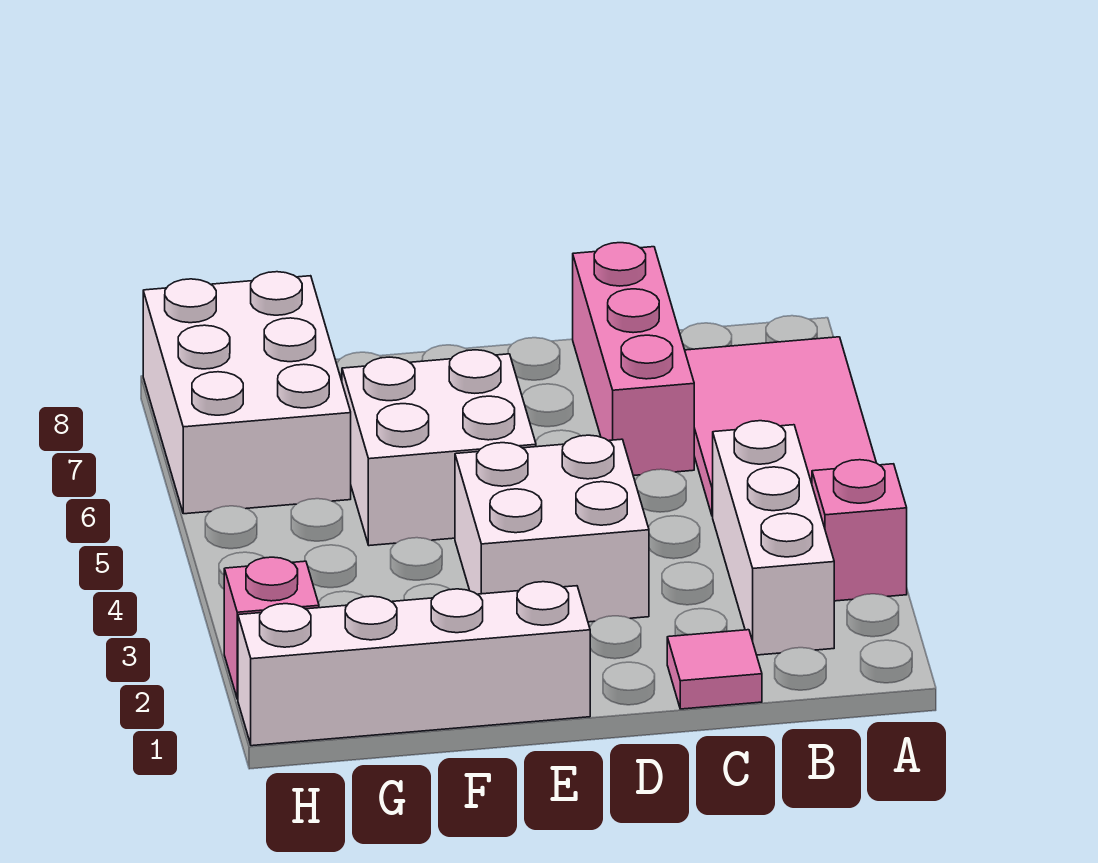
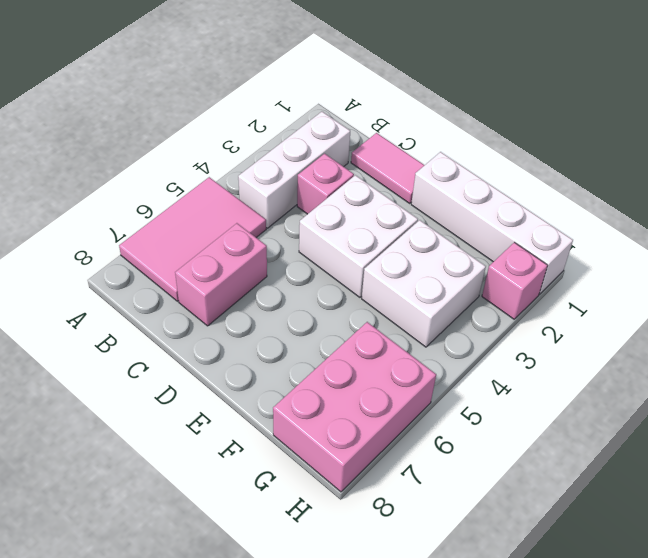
pink brick A3 level 1 -> pink brick C3 level 1
pink tile C1 level 1 -> pink tile C1:D1 level 1
pink brick C6:C8 level 1 -> pink brick C6:C7 level 1
white brick E5:F6 level 1 -> white brick F3:G4 level 1
white brick G6:H8 level 1 -> pink brick G6:H8 level 1

